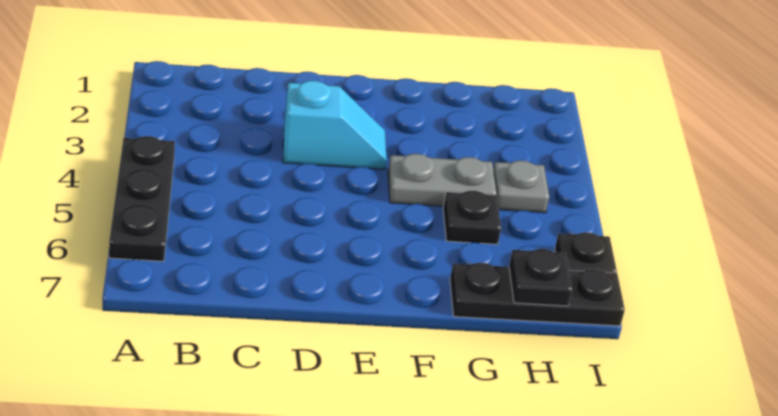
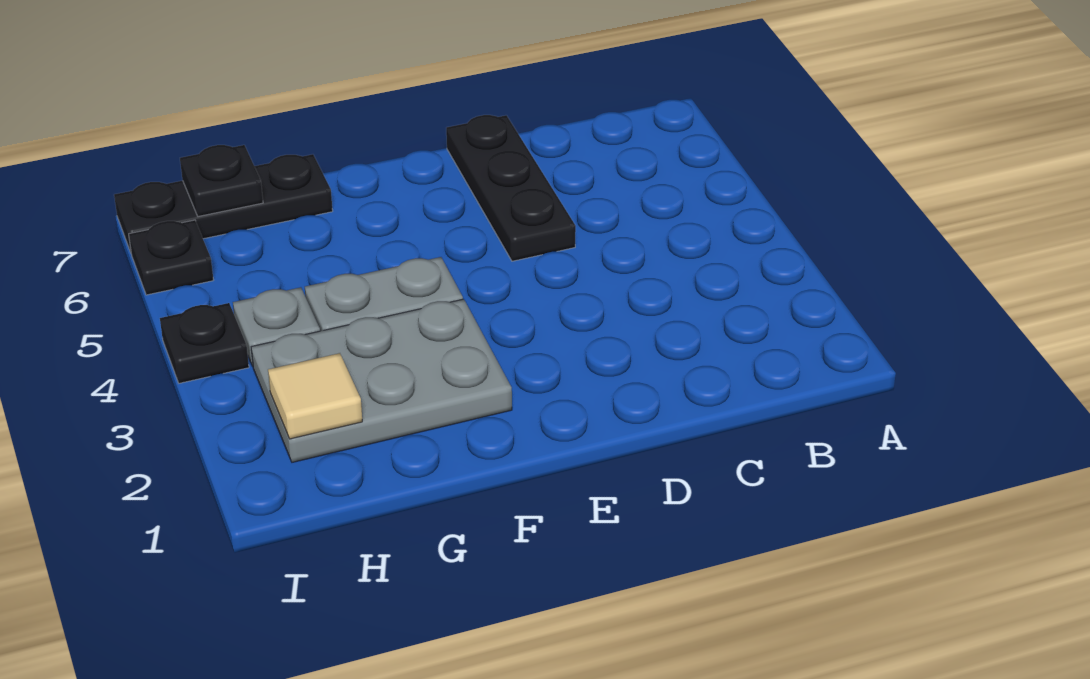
black plate A4:A6 level 1 -> black plate D5:D7 level 1
cyan slope D3:E3 level 1 top D -> none
none -> grey plate F2:H3 level 1
black plate G5 level 1 -> black plate I4 level 1
none -> tan tile H2 level 2

